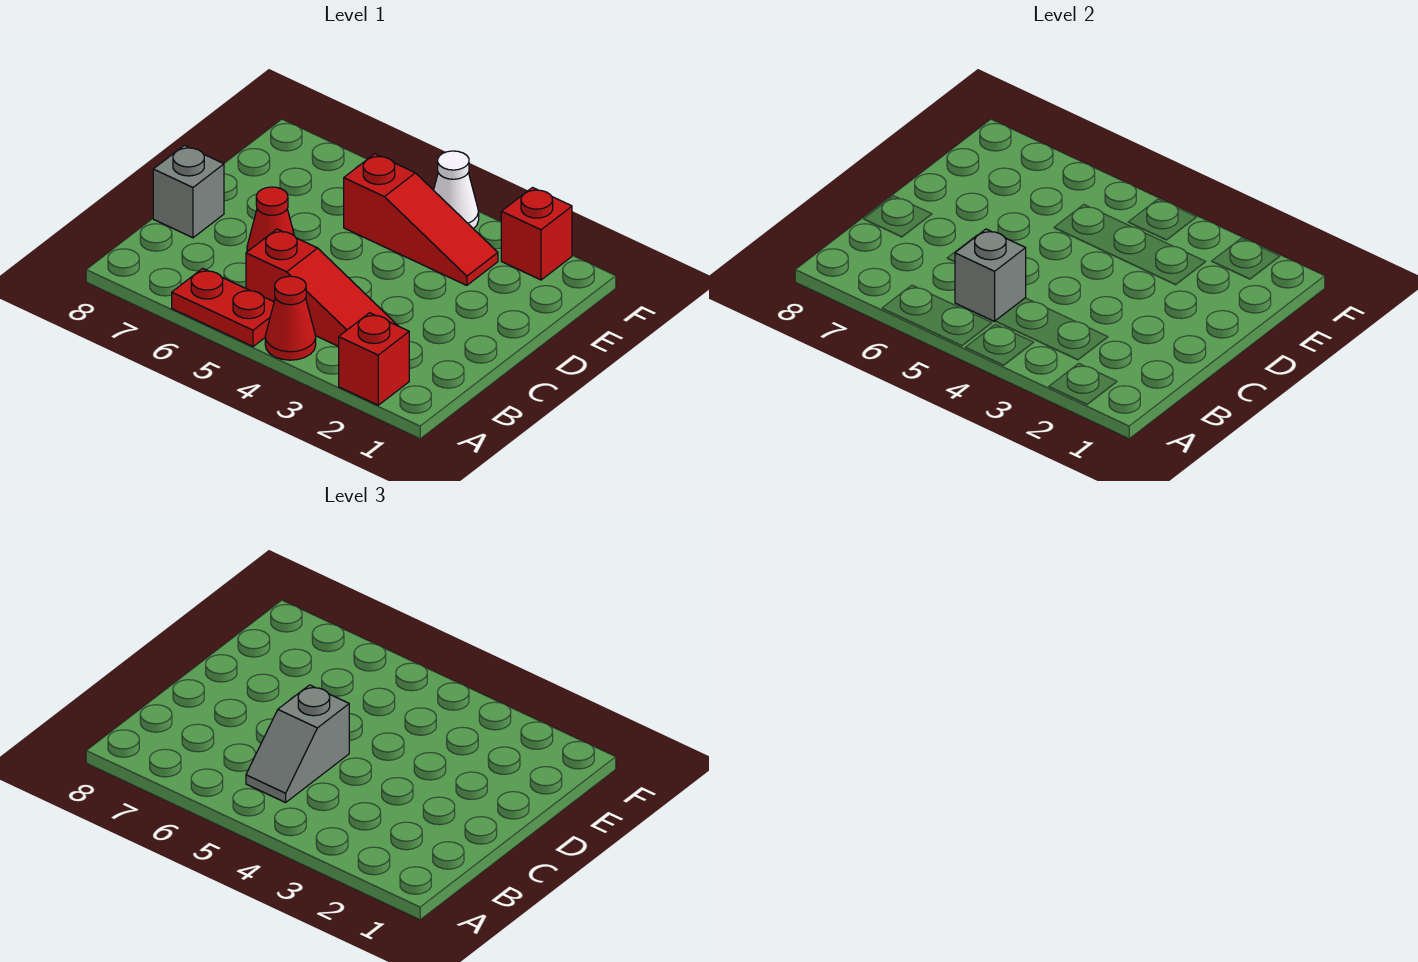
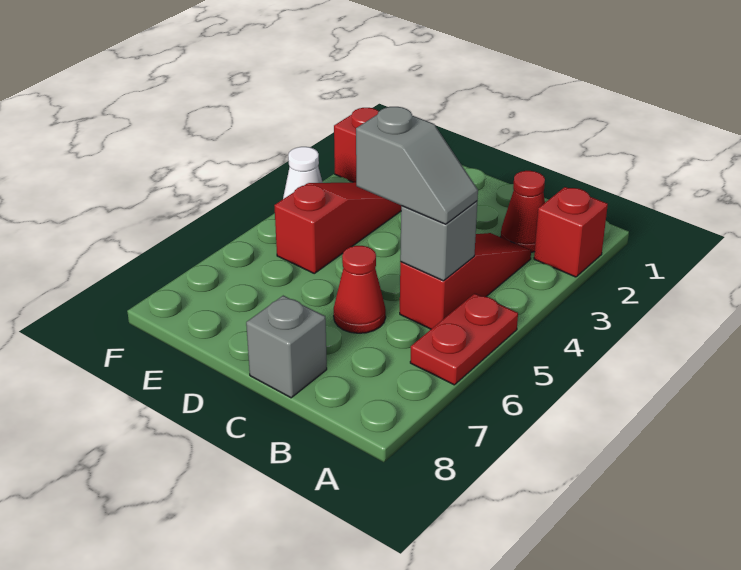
red cone A4 level 1 -> red cone B2 level 1

